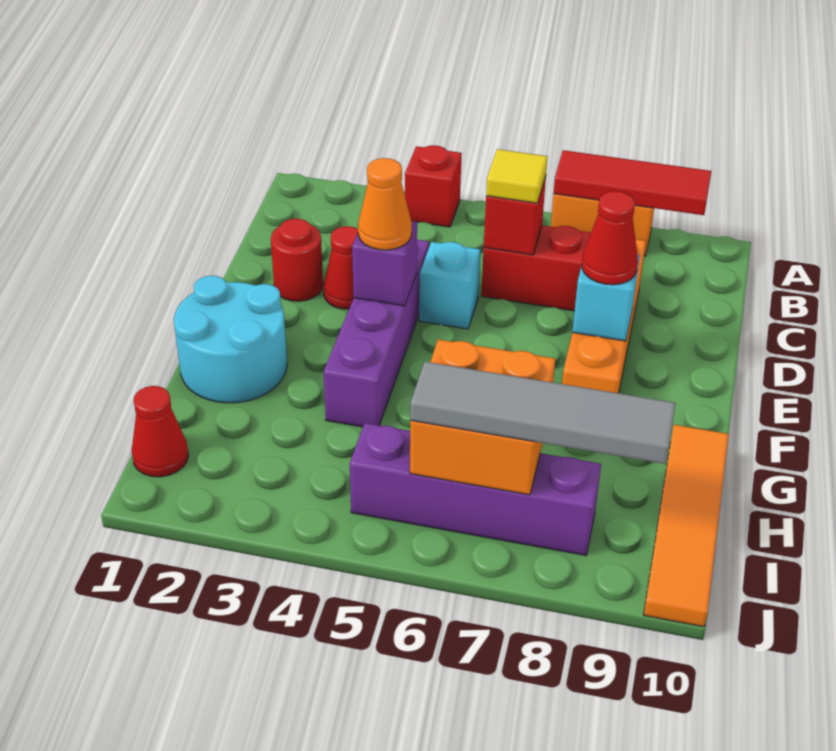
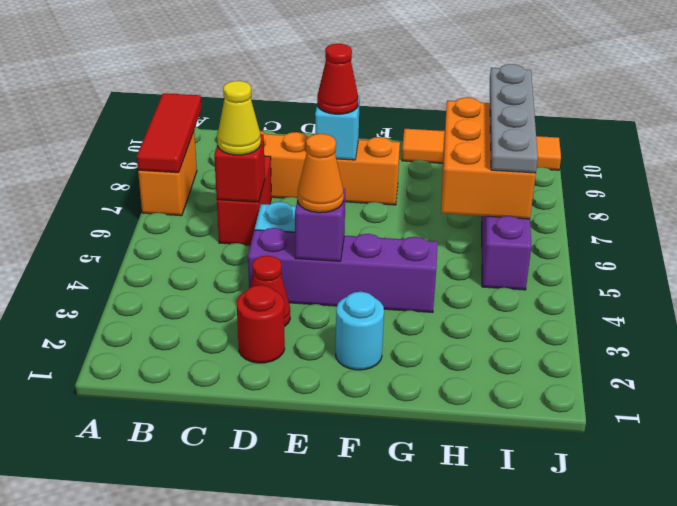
red brick A4 level 1 -> none
yellow tile C6 level 3 -> yellow cone C6 level 3
cyan round brick F1:G2 level 1 -> cyan round brick F2 level 1
orange brick H6:I7 level 2 -> orange brick H6:I8 level 2
red cone I1 level 1 -> none
grey tile I6:I9 level 3 -> grey plate I6:I9 level 3

